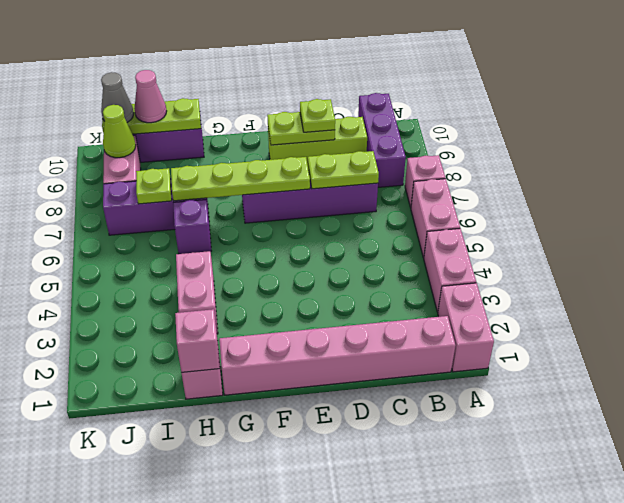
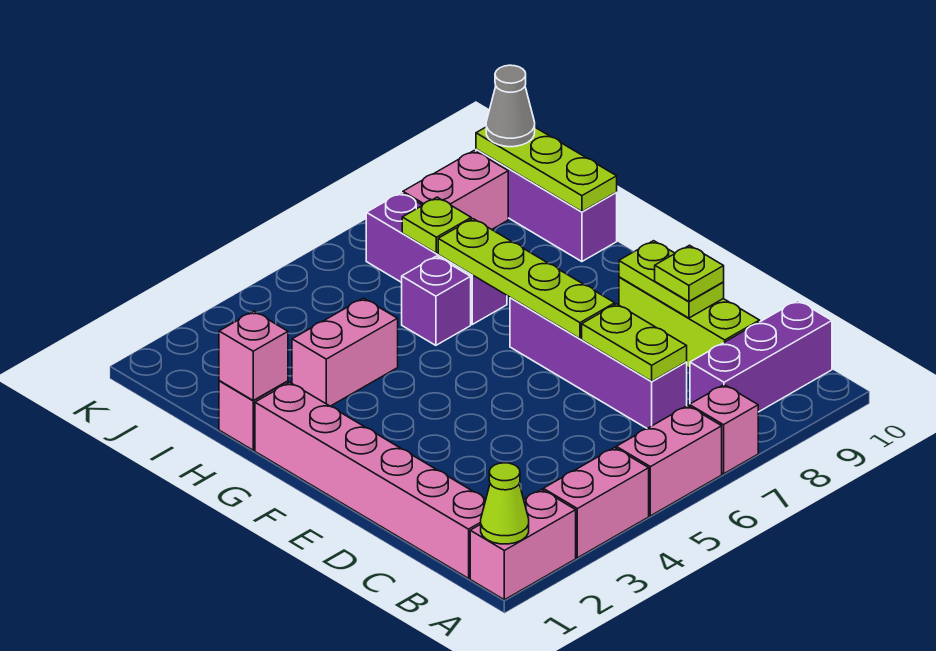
pink cone I10 level 3 -> none
lime cone J9 level 2 -> lime cone A1 level 2

